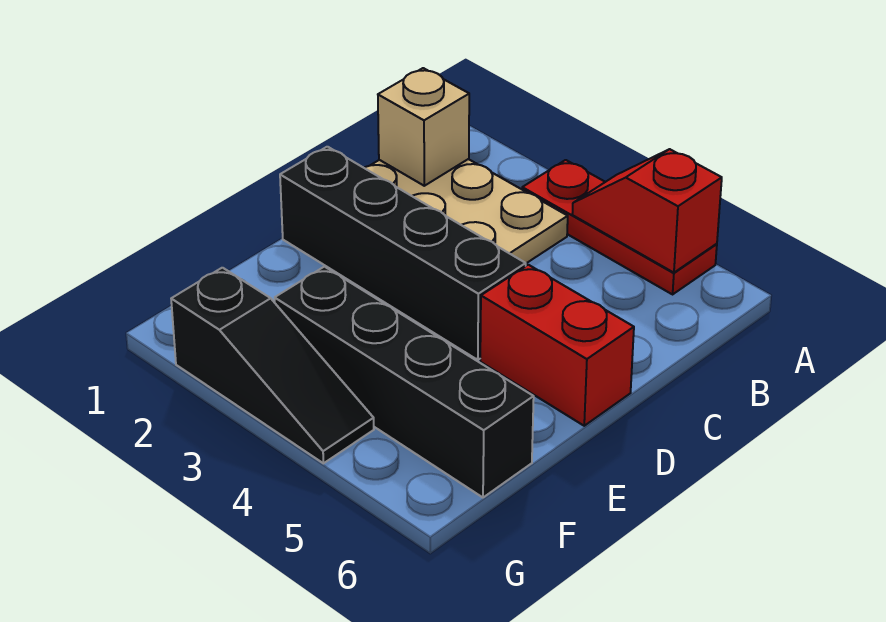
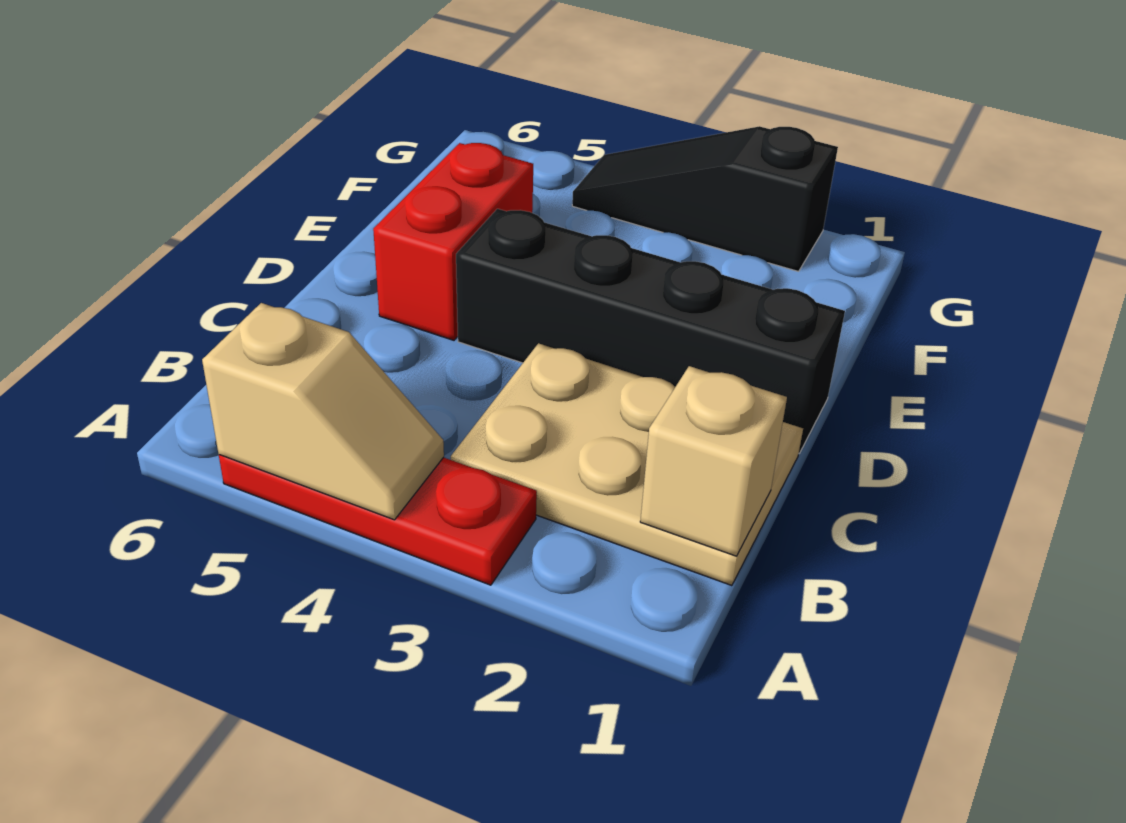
red slope A4:A5 level 2 top 5 -> tan slope A4:A5 level 2 top 5
red brick D5:D6 level 1 -> red brick D5:E5 level 1
black brick F3:F6 level 1 -> none

